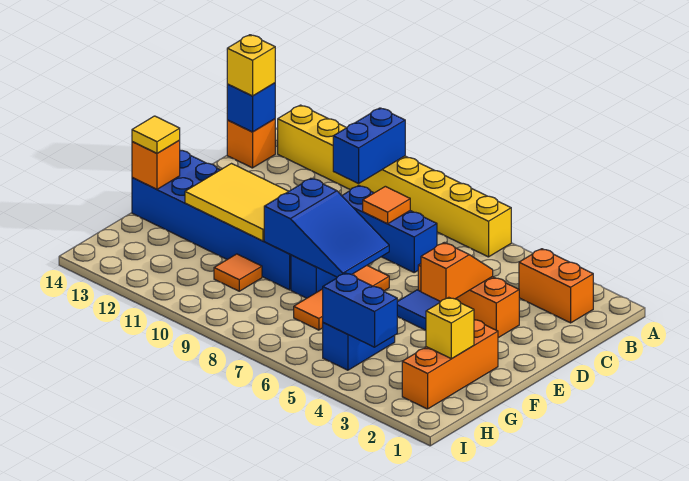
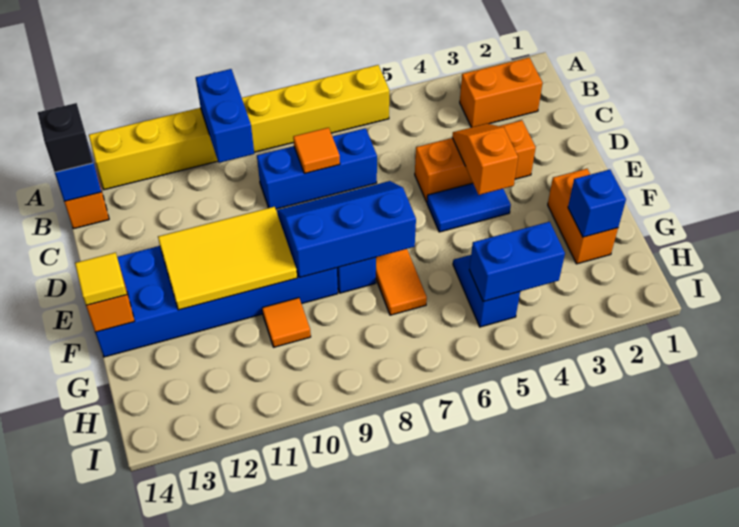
yellow brick B14 level 3 -> black brick B14 level 3
blue slope E7:F9 level 2 top 9 -> blue slope E7:F9 level 2 top F
orange brick F2:H2 level 1 -> orange brick F2:G2 level 1
yellow brick G2 level 2 -> blue brick G2 level 2

